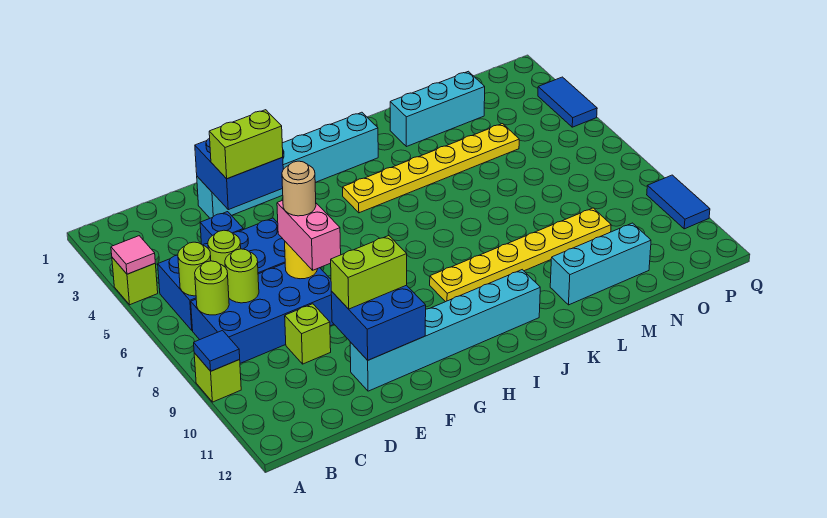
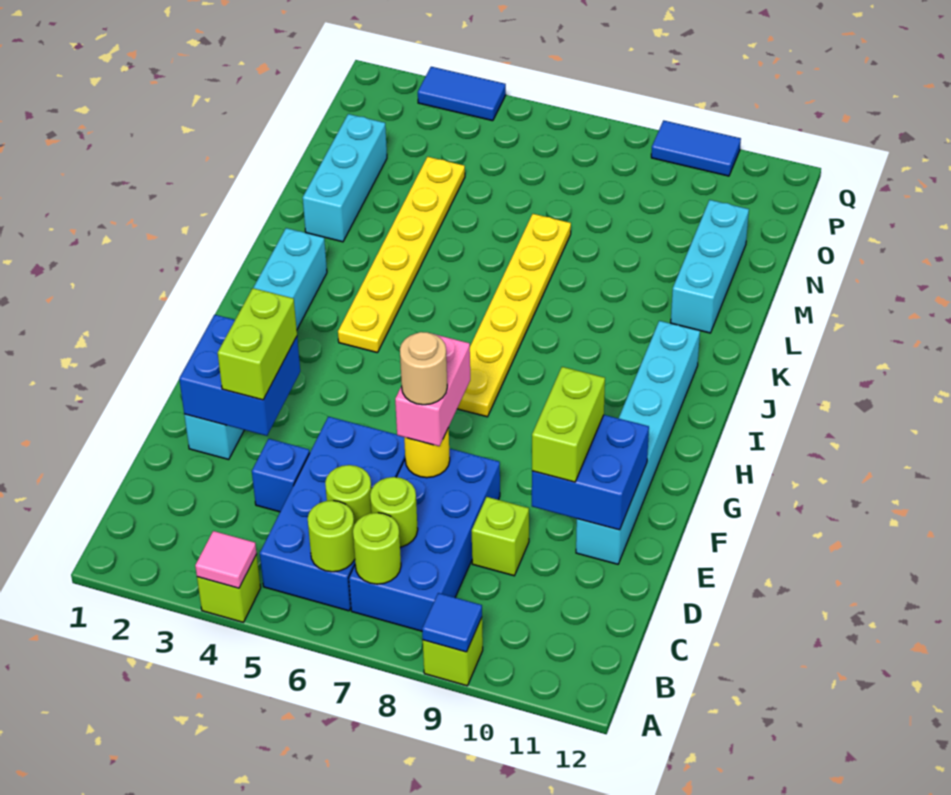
pink brick E7:E8 level 3 -> pink brick E7:F7 level 3
yellow plate I9:N9 level 1 -> yellow plate H7:M7 level 1

